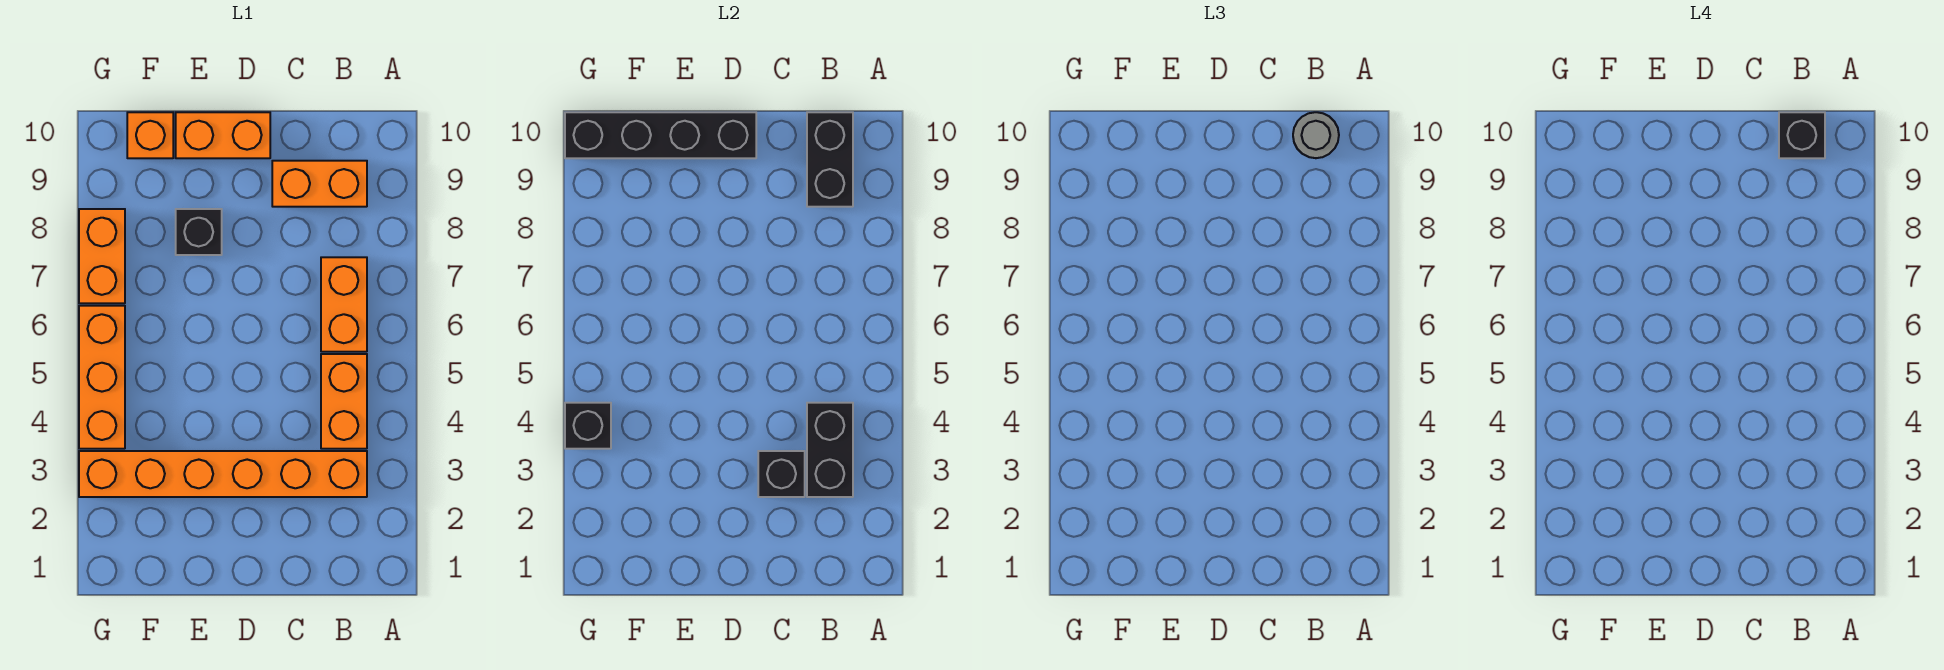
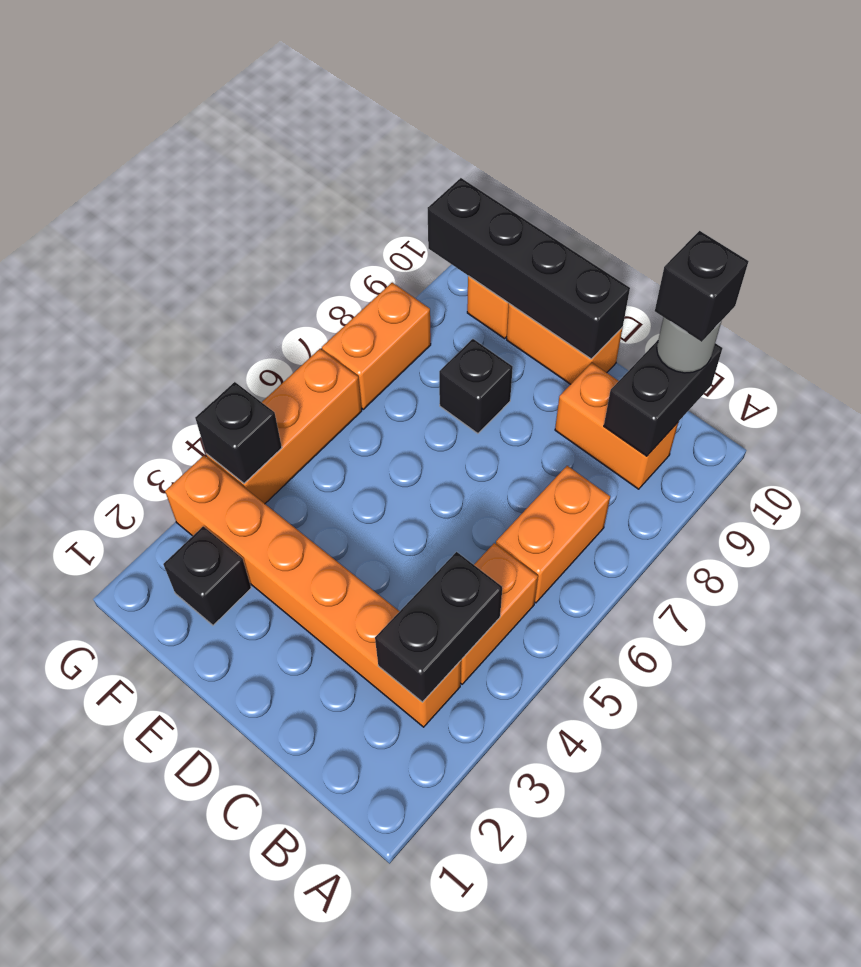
black brick C3 level 2 -> black brick F2 level 1

